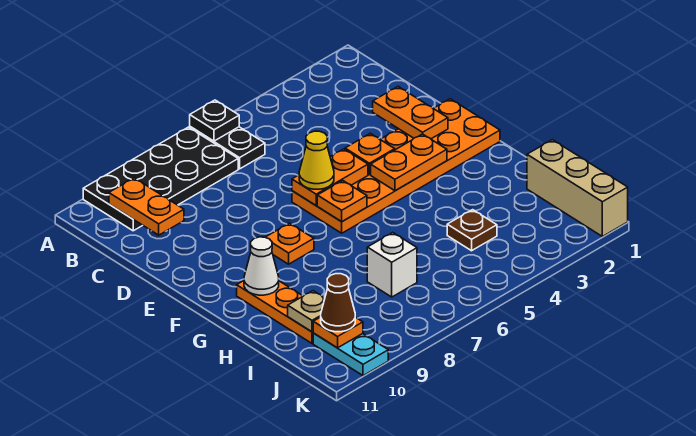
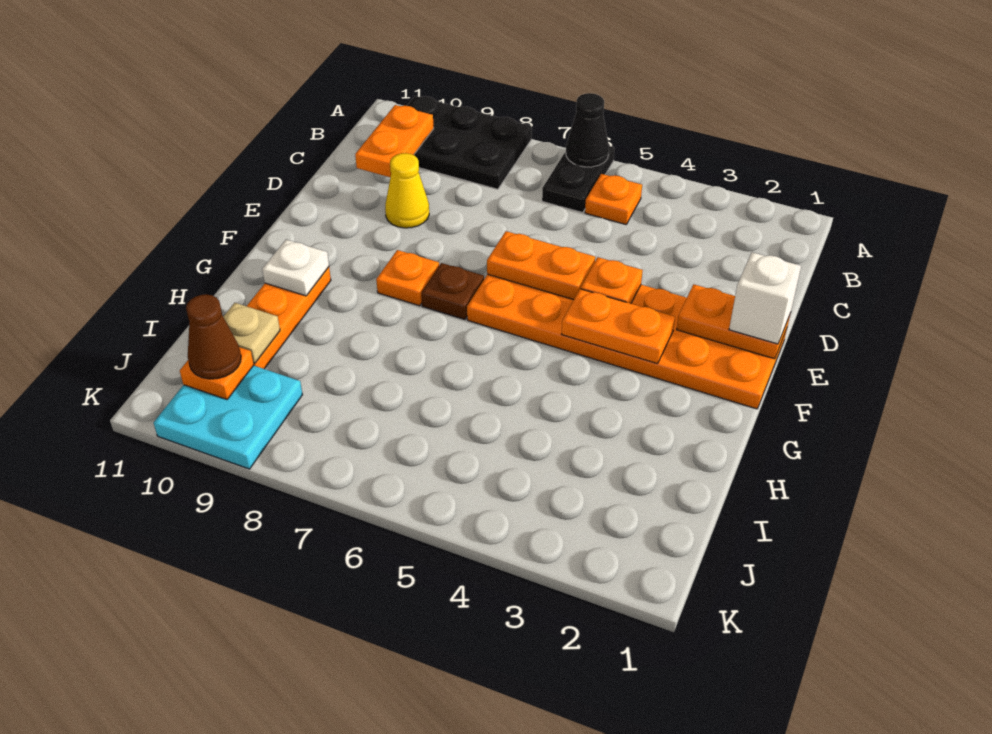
black plate A6 level 2 -> black cone A6 level 2
black plate A7:B10 level 1 -> black plate A8:B10 level 1
orange plate D2:E2 level 2 -> orange plate E1:E2 level 2
yellow cone E6 level 3 -> yellow cone D9 level 1
orange plate F6 level 2 -> orange plate B5 level 1
white cone G10 level 2 -> white plate G10 level 2
tan brick I1:K1 level 1 -> none
brown plate I4 level 1 -> brown plate F7 level 1
white brick I7 level 1 -> white brick E1 level 3
cyan plate J10:K10 level 1 -> cyan plate J9:K10 level 1

